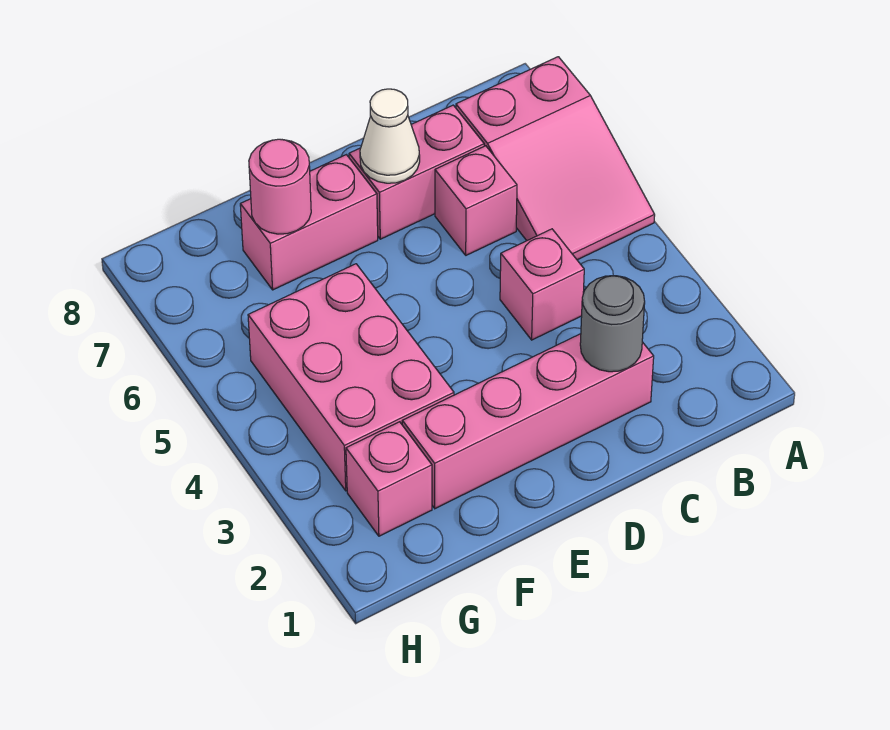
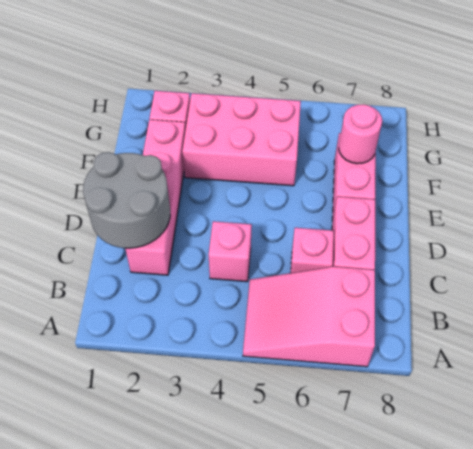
grey round brick C2 level 2 -> grey round brick C1:D2 level 2
white cone D7 level 2 -> none

